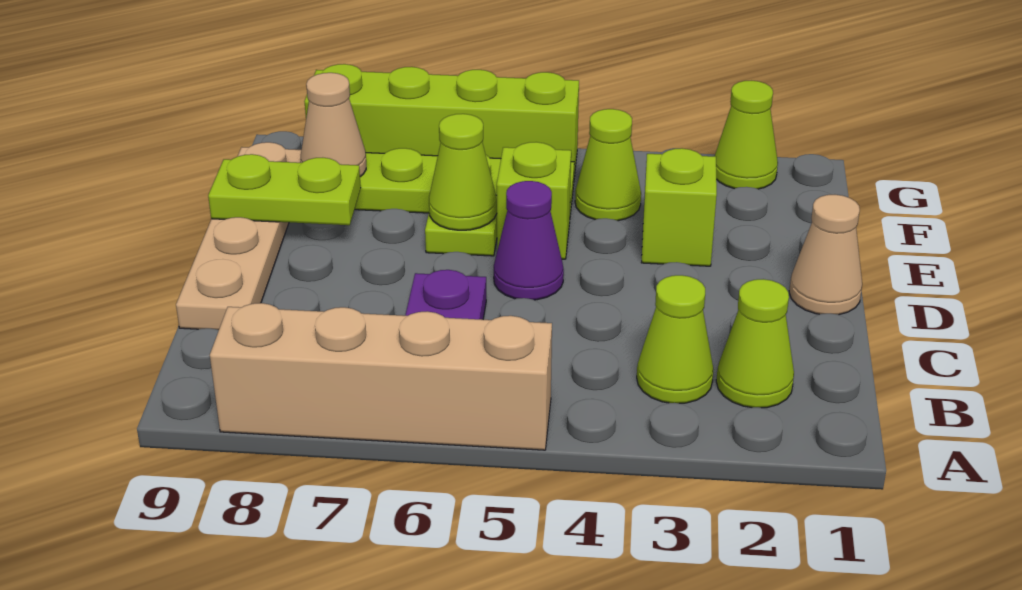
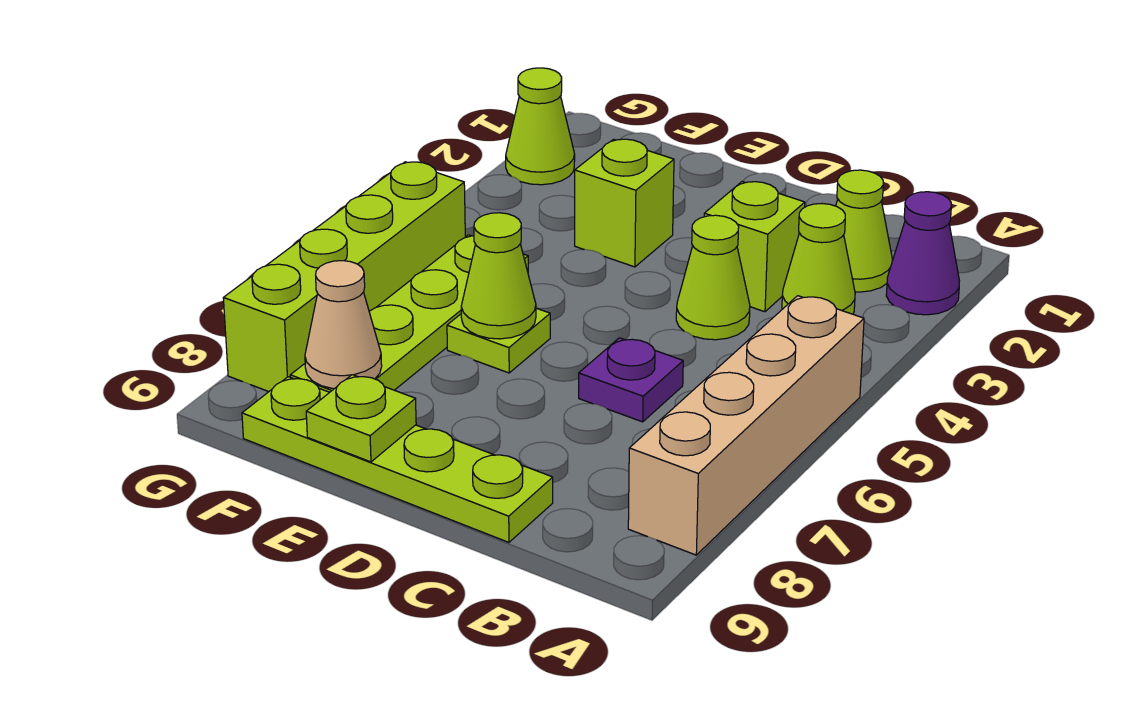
tan plate C9:F9 level 1 -> lime plate C9:F9 level 1
tan cone D1 level 1 -> none
purple cone D5 level 1 -> purple cone A2 level 1
lime brick E5 level 1 -> lime brick C3 level 1
lime plate E8:E9 level 2 -> lime plate E9 level 2
lime cone F4 level 1 -> lime cone C4 level 1

